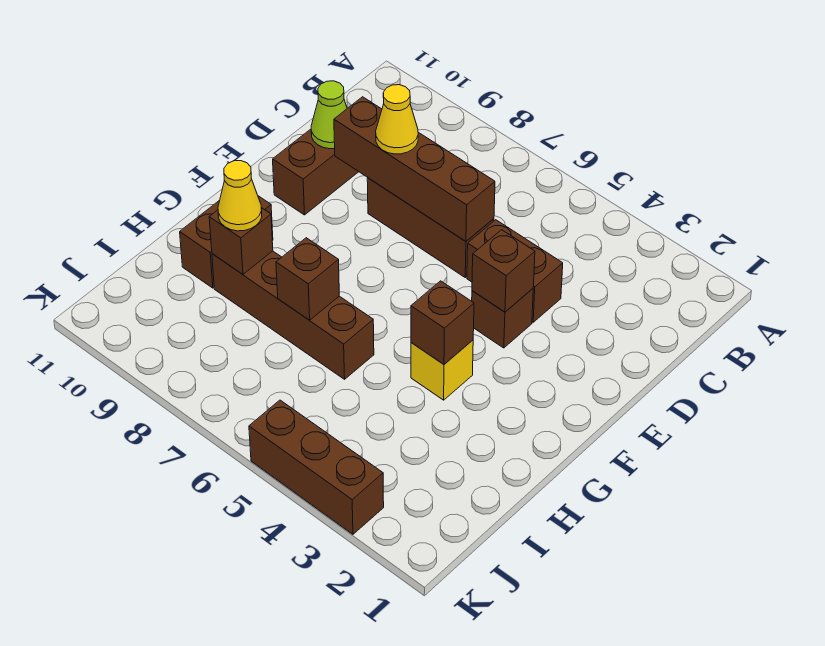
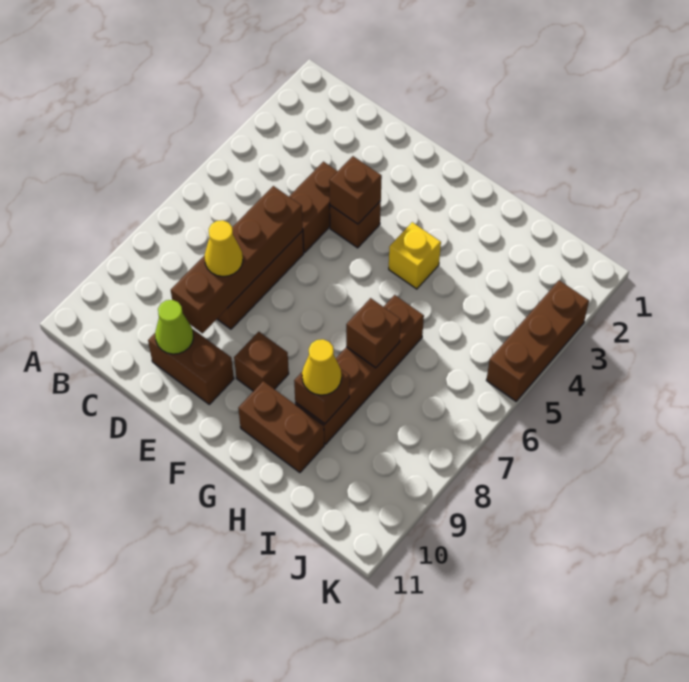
brown brick G4 level 2 -> brown brick F9 level 1

